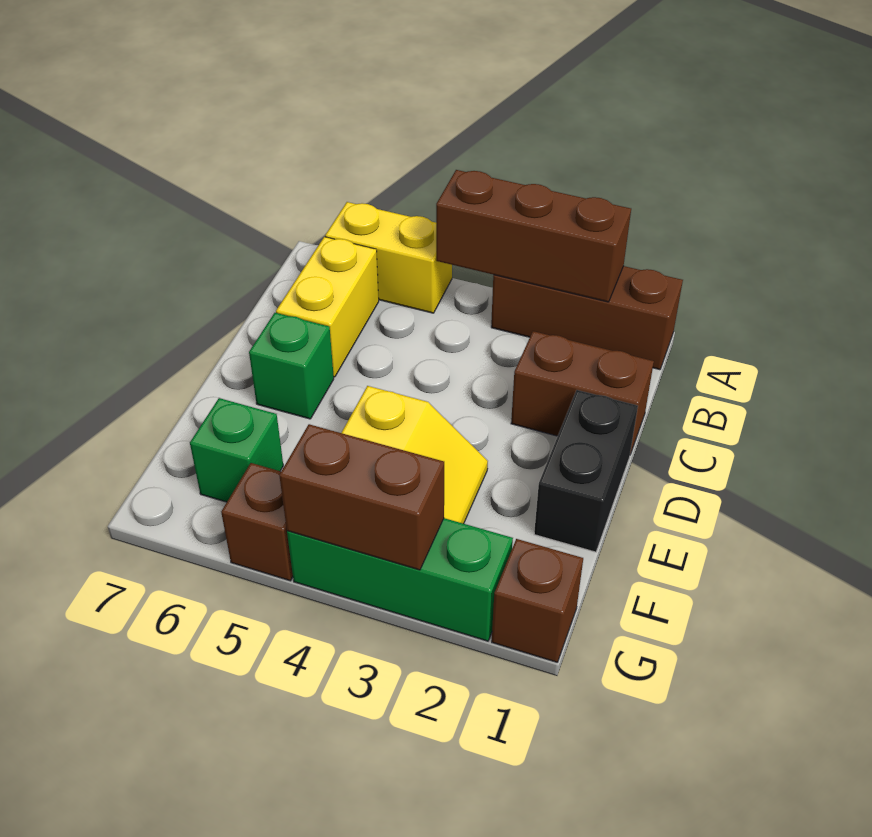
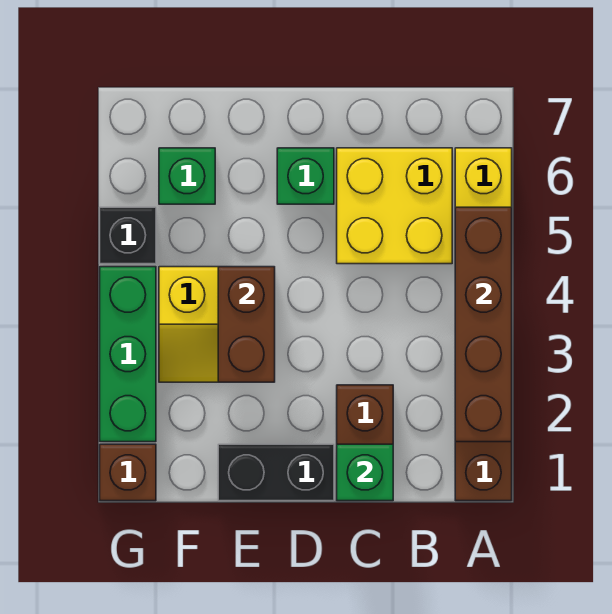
brown brick A2:A4 level 2 -> brown brick A2:A5 level 2
yellow brick B6:C6 level 1 -> yellow brick B5:C6 level 1
none -> green brick C1 level 2
brown brick G3:G4 level 2 -> brown brick E3:E4 level 2
brown brick G5 level 1 -> black brick G5 level 1

